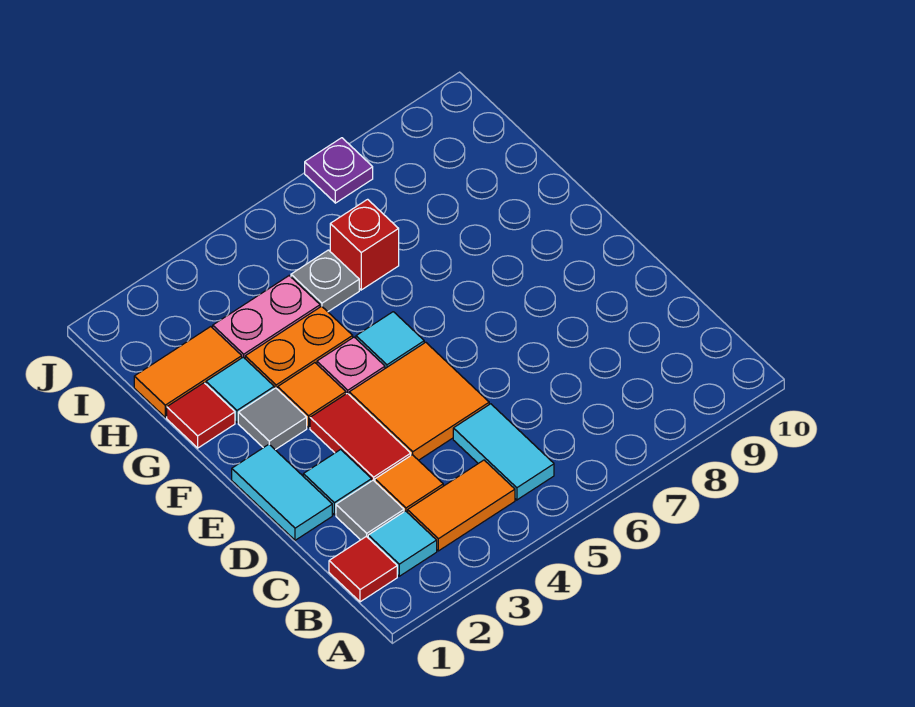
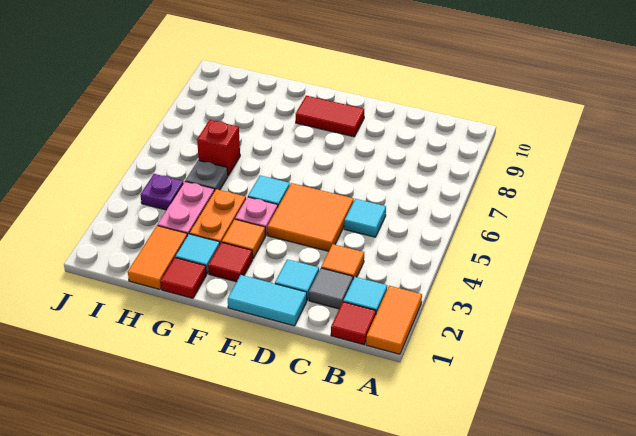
orange tile B3:B4 level 1 -> orange tile A1:A2 level 1
cyan tile B5:C5 level 1 -> cyan tile C5 level 1
red tile D3:E3 level 1 -> red tile E9:F9 level 1
grey tile F2 level 1 -> red tile F2 level 1
purple plate J7 level 1 -> purple plate I4 level 1

